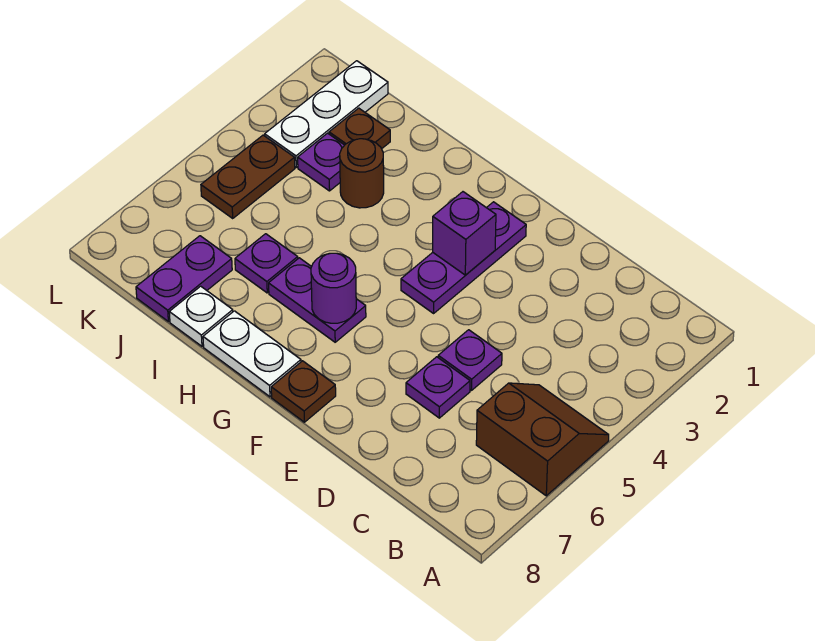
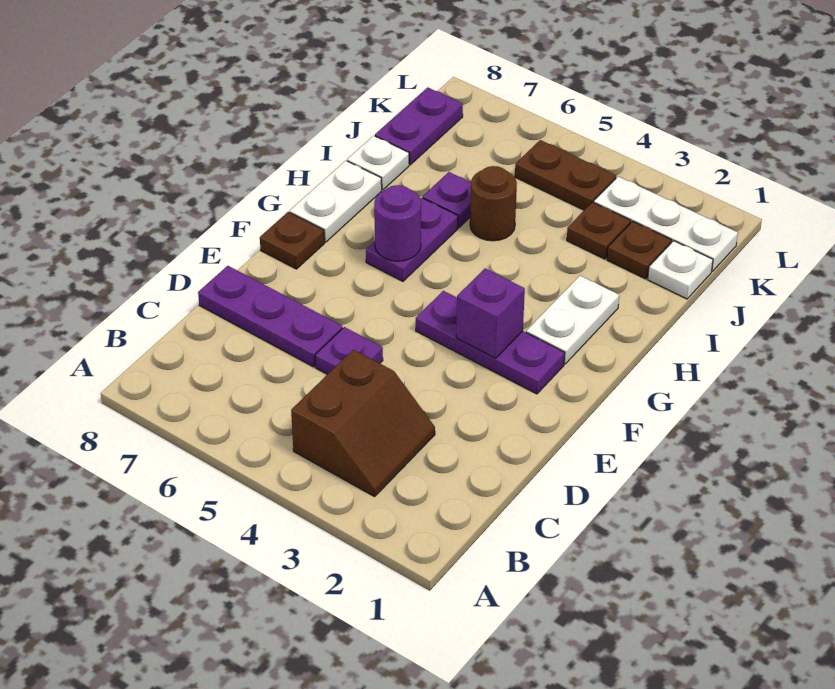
brown slope A5:B6 level 1 top 6 -> brown slope B3:C4 level 1 top 4
purple plate D6 level 1 -> purple plate D6:D8 level 1
none -> white plate G2:H2 level 1
brown round brick I3 level 1 -> brown round brick I5 level 1
none -> white plate J1 level 1
purple plate J3 level 1 -> brown plate J3 level 1
purple plate J7:J8 level 1 -> purple plate J8:K8 level 1

